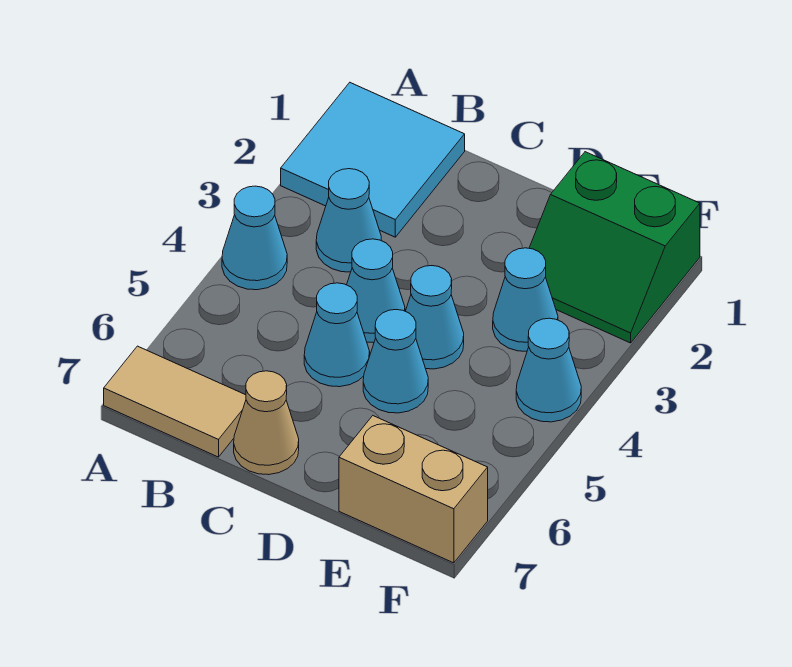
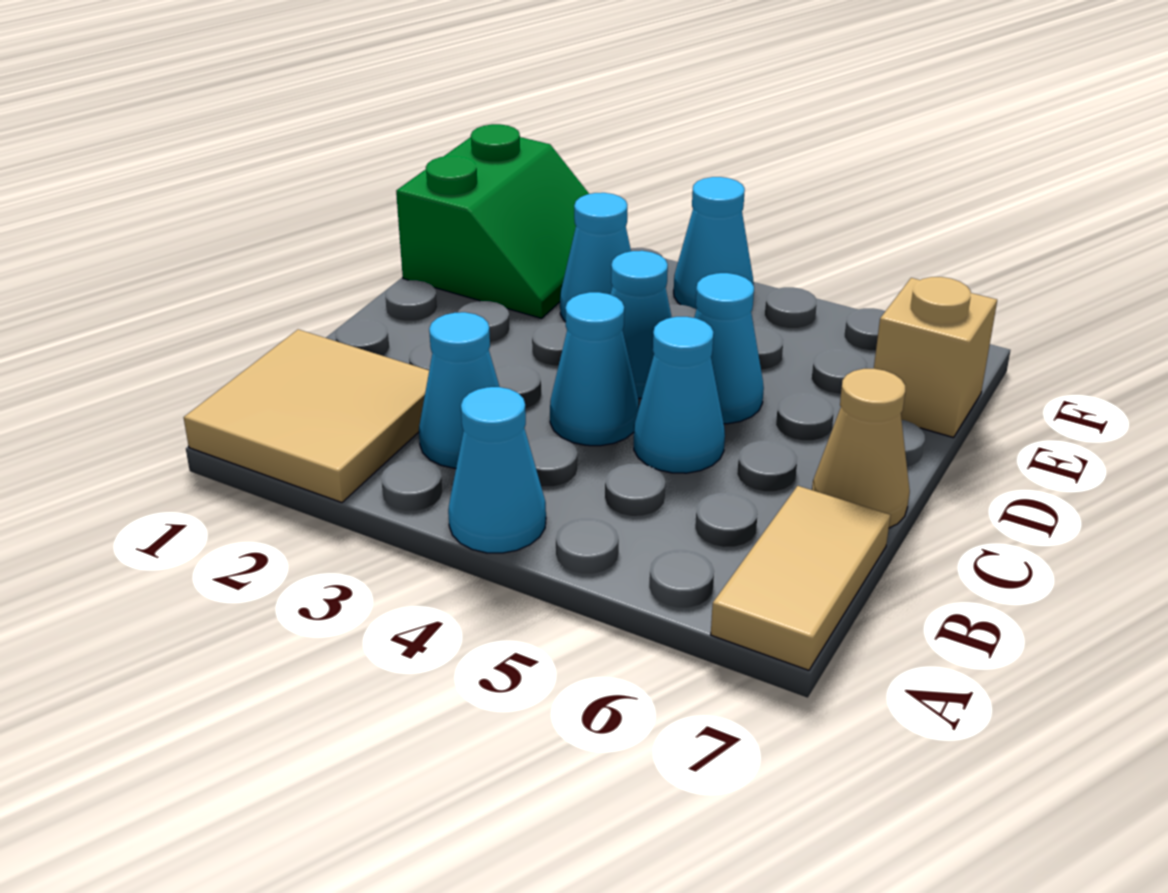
cyan tile A1:B2 level 1 -> tan tile A1:B2 level 1
tan brick E7:F7 level 1 -> tan brick E7 level 1

